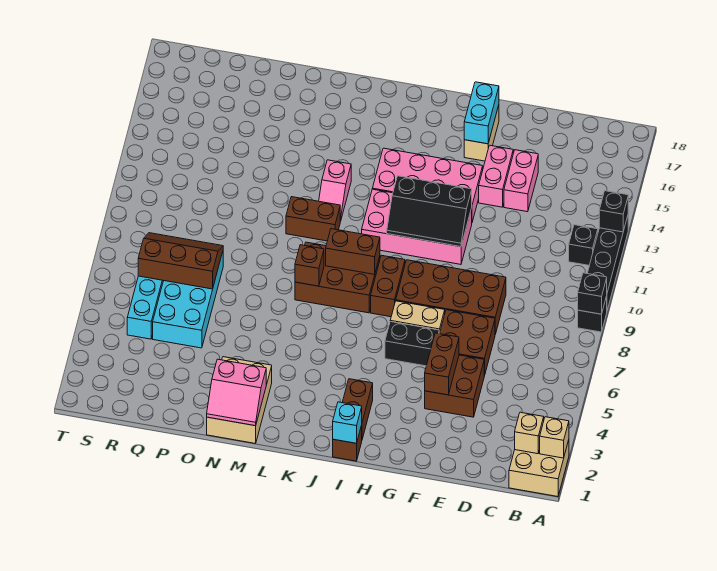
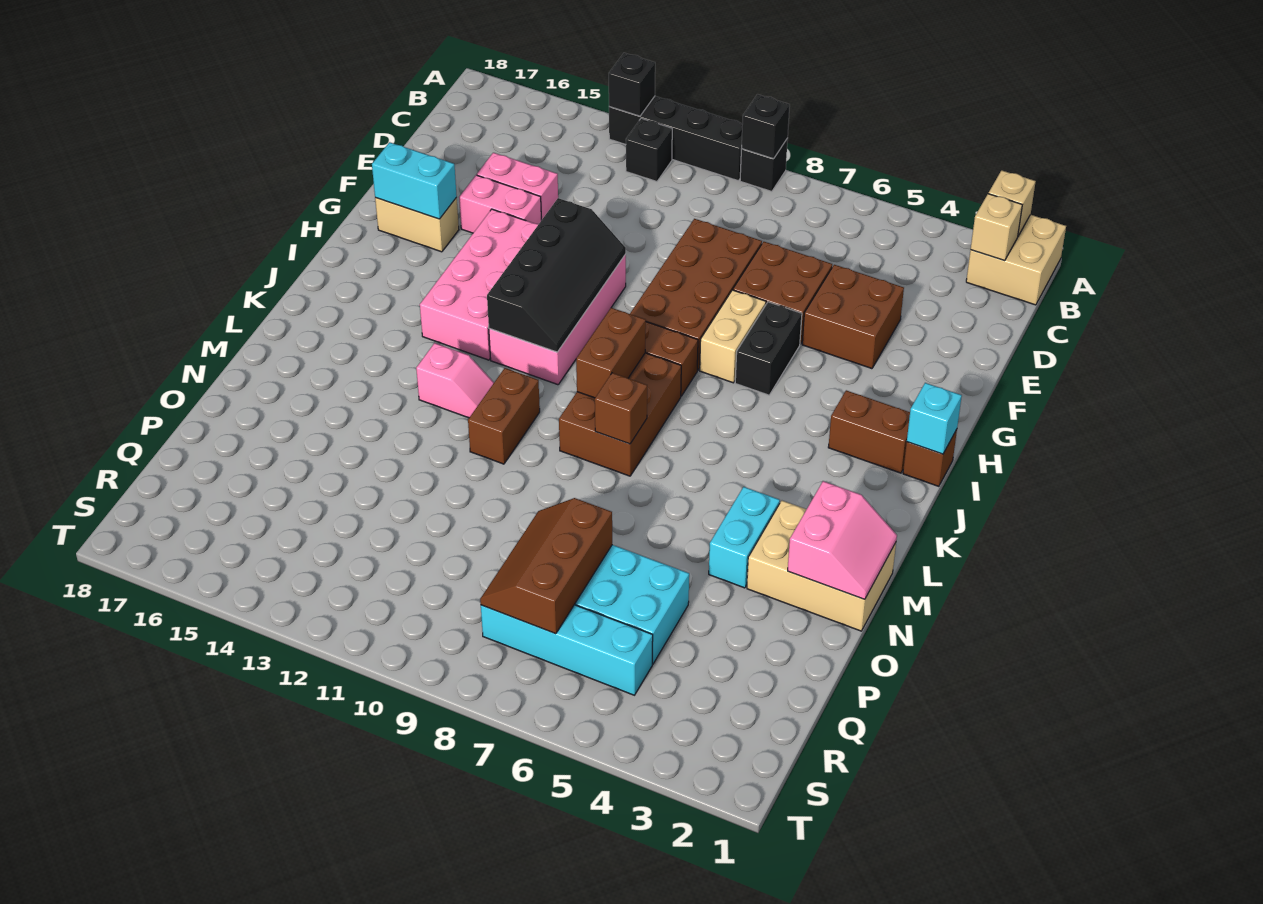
brown brick F4:F5 level 2 -> none
black slope G11:I12 level 2 top 12 -> black slope G11:J12 level 2 top 12
none -> cyan brick M4:N4 level 1

